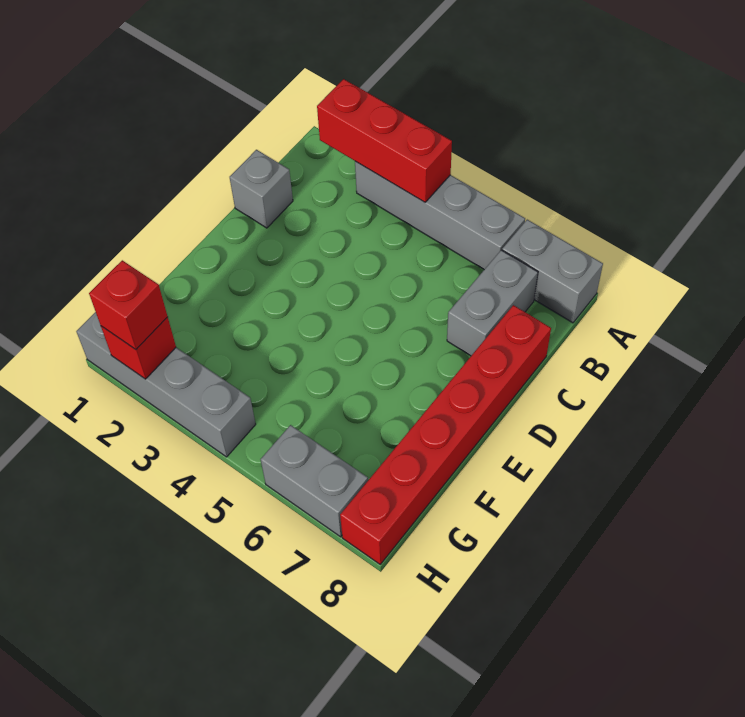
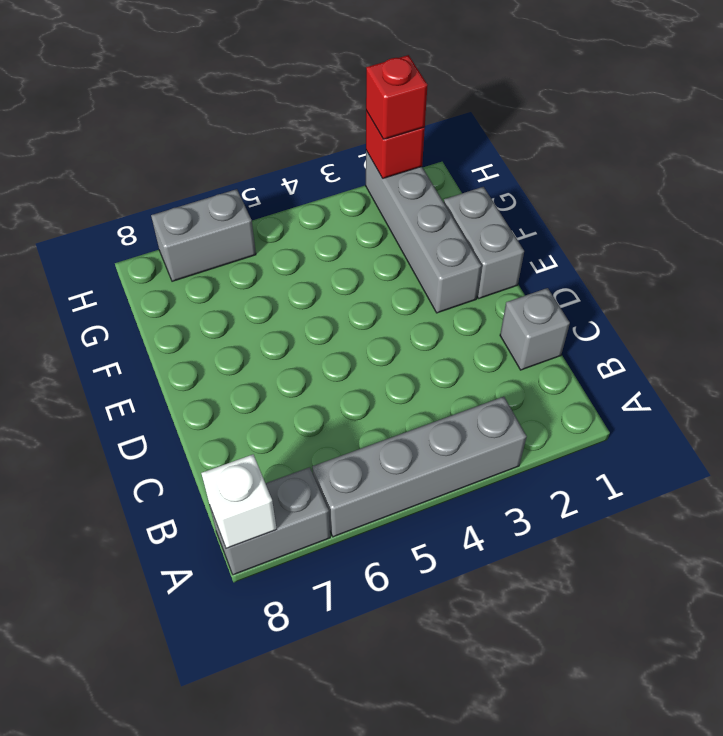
red brick A2:A4 level 2 -> none
none -> white brick A8 level 2
grey brick B7:C7 level 1 -> grey brick E1:F1 level 1
red brick C8:H8 level 1 -> none
grey brick H1:H4 level 1 -> grey brick E2:H2 level 1

